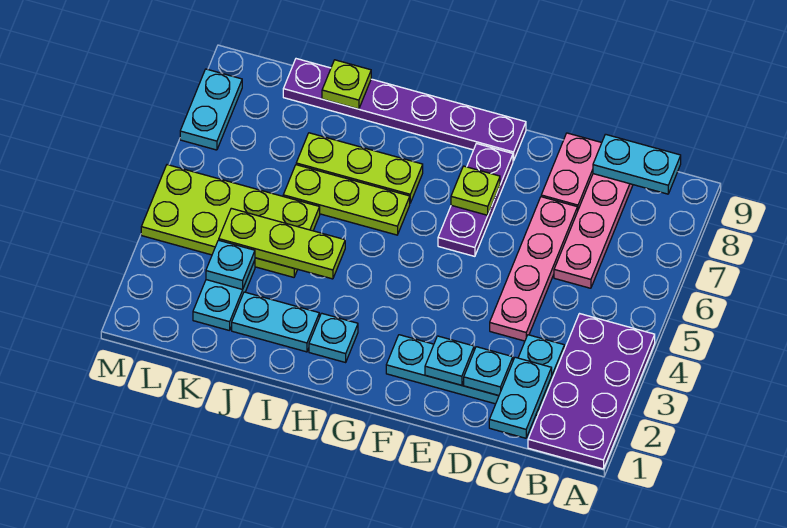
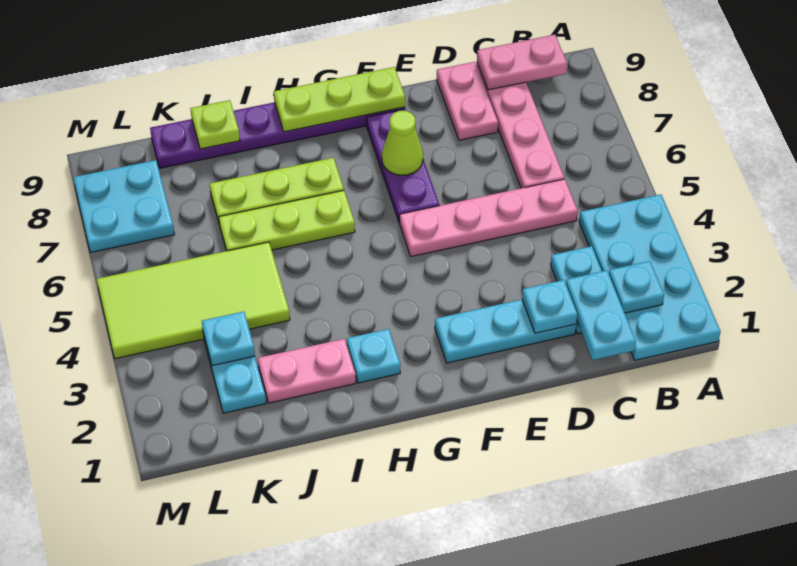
purple plate A1:B4 level 1 -> cyan plate A1:B4 level 1
cyan plate B9:C9 level 2 -> pink plate B9:C9 level 2
pink plate D4:D7 level 1 -> pink plate C5:F5 level 1
cyan plate E2 level 2 -> cyan plate B2 level 2
lime plate F7 level 2 -> lime cone F7 level 2
cyan plate I2:J2 level 1 -> pink plate I2:J2 level 1
lime plate I4:K4 level 2 -> lime plate F9:H9 level 2
lime plate J4:M5 level 1 -> lime tile J4:M5 level 1
cyan plate M7:M8 level 1 -> cyan plate L7:M8 level 1

